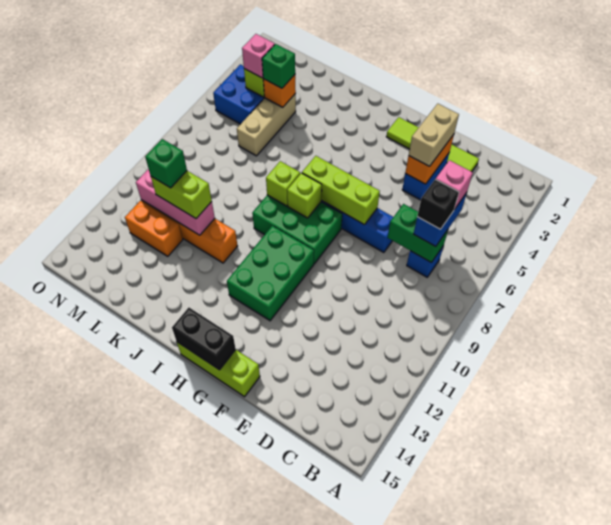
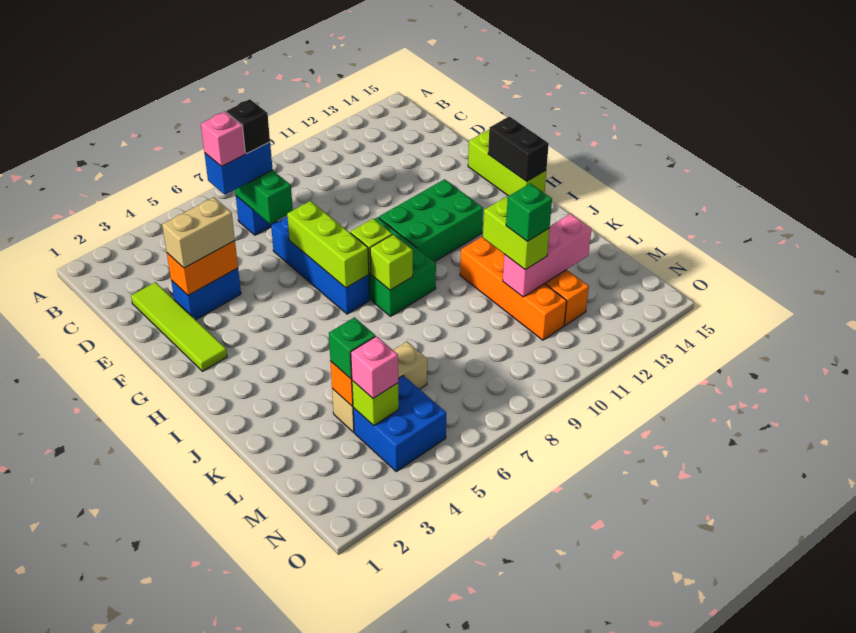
pink brick K11:M11 level 2 -> pink brick L11:L13 level 2

